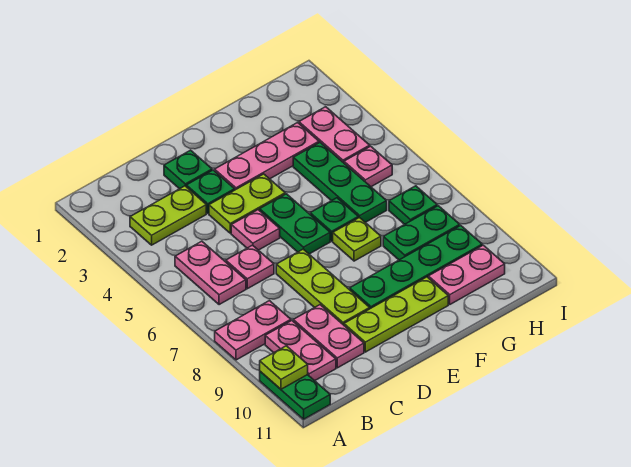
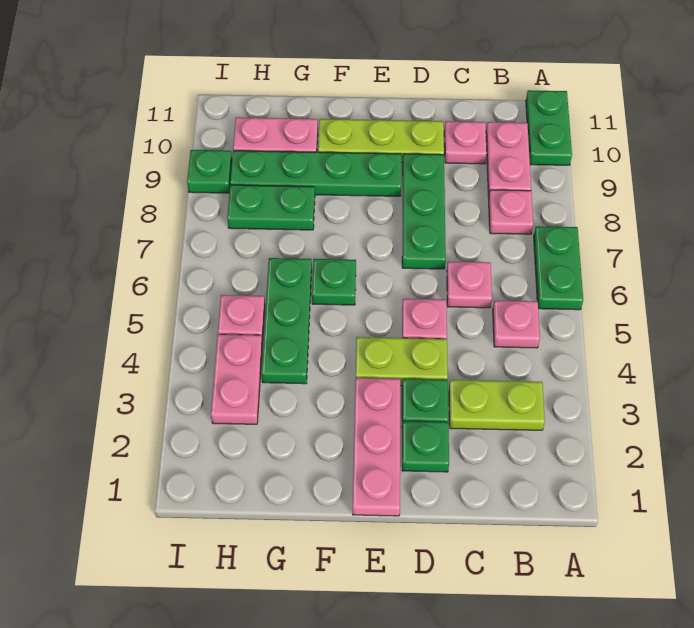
pink plate A8:B8 level 1 -> pink plate B8 level 1
lime plate A10 level 2 -> none
pink plate B5:B6 level 1 -> pink plate B5 level 1
pink plate C9:C10 level 1 -> pink plate C10 level 1
lime plate D7:D9 level 1 -> green plate D7:D9 level 1
pink plate E3:G3 level 1 -> pink plate E1:E3 level 1
green plate E5:E6 level 1 -> green plate A6:A7 level 1
lime plate F7 level 1 -> none
green plate H7 level 1 -> green plate I9 level 1

